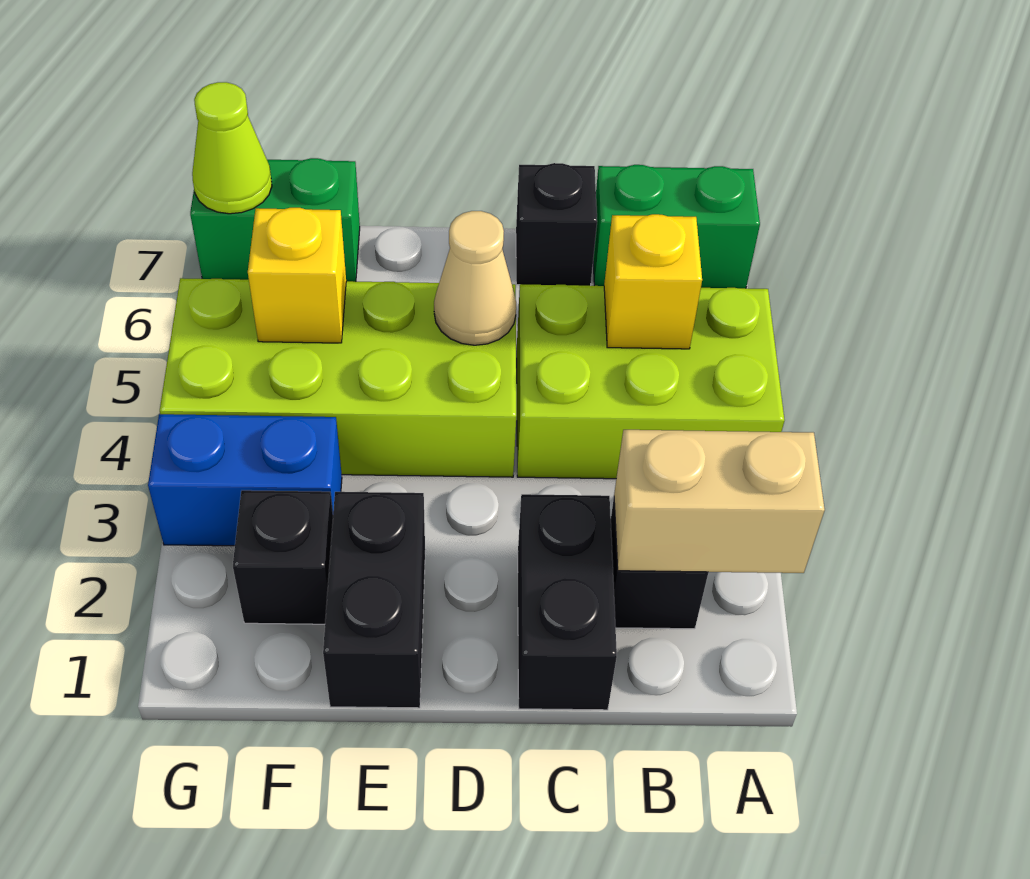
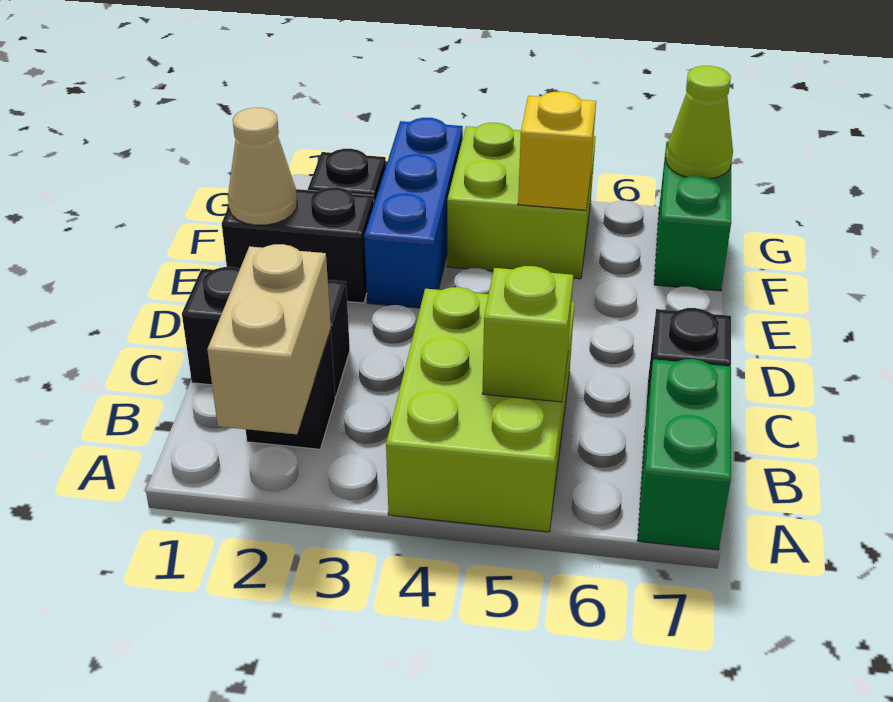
yellow brick B5 level 2 -> lime brick B5 level 2
lime brick D4:G5 level 1 -> lime brick F4:G5 level 1
tan cone D5 level 2 -> tan cone E1 level 2
blue brick F3:G3 level 1 -> blue brick E3:G3 level 1

